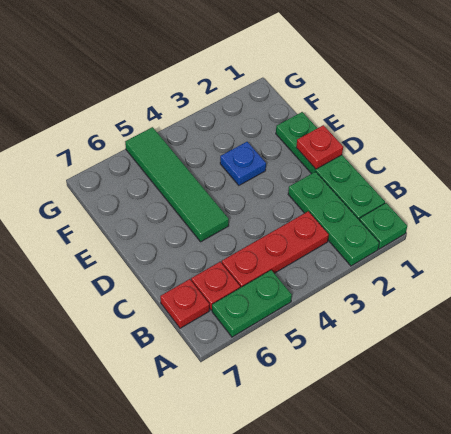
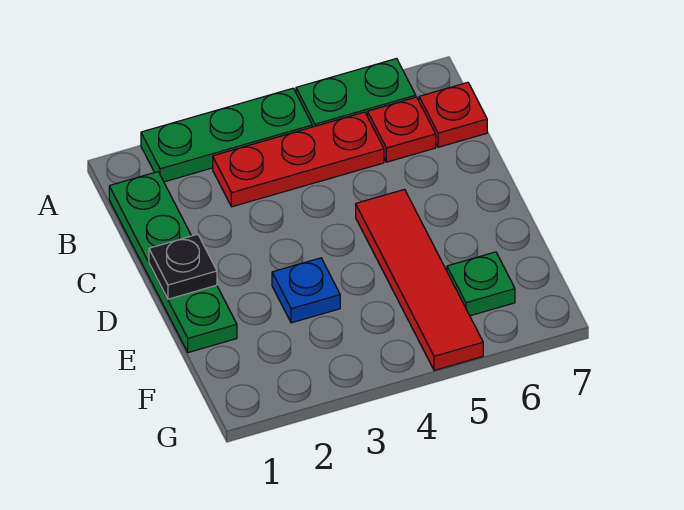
green plate A1 level 1 -> green plate F6 level 1
green plate A2:C2 level 1 -> green plate A2:A4 level 1
red plate D1 level 2 -> black plate D1 level 2
green tile D5:G5 level 1 -> red tile D5:G5 level 1

